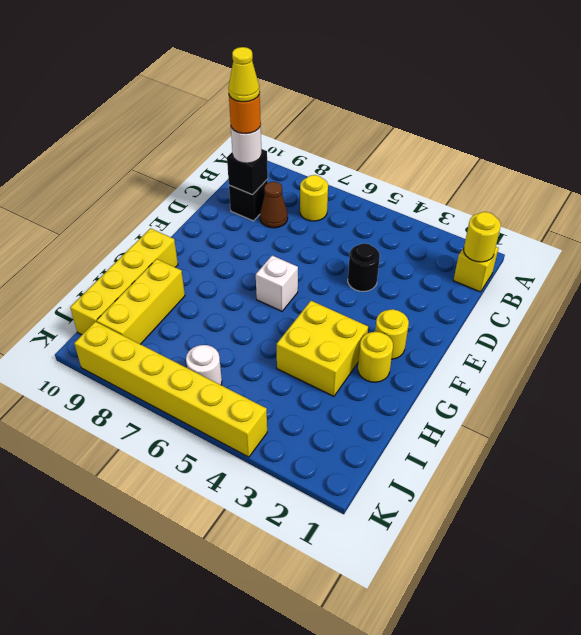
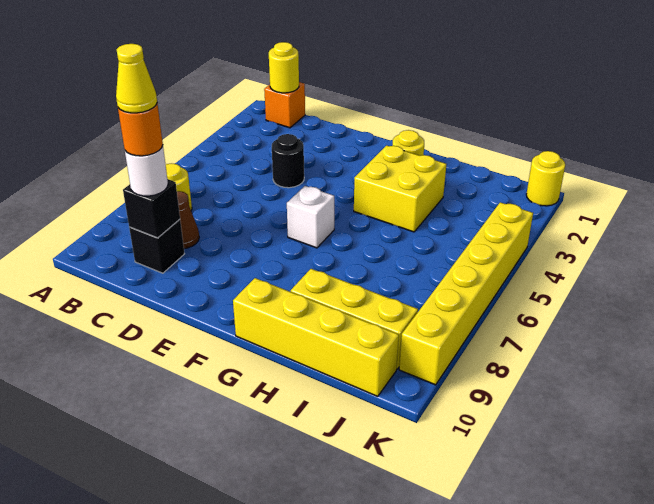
yellow brick B1 level 1 -> orange brick B1 level 1
yellow round brick F2 level 1 -> yellow round brick K1 level 1
white round brick J6 level 1 -> none

